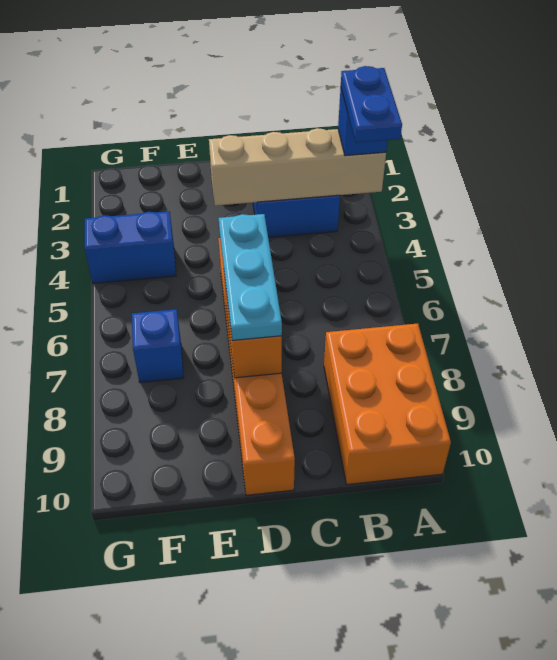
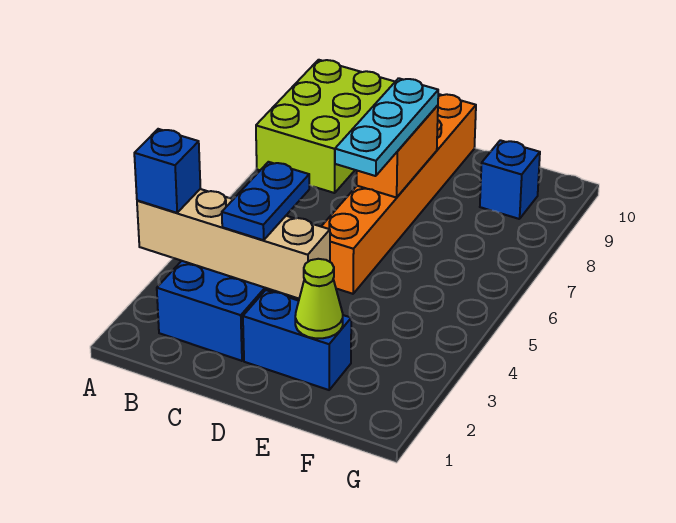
blue plate A3:A4 level 4 -> blue plate C3:C4 level 3
orange brick A8:B10 level 1 -> lime brick A8:B10 level 1
none -> lime cone E2 level 2
blue brick F4:G4 level 1 -> blue brick D2:E2 level 1
blue brick F7 level 1 -> blue brick F9 level 1

